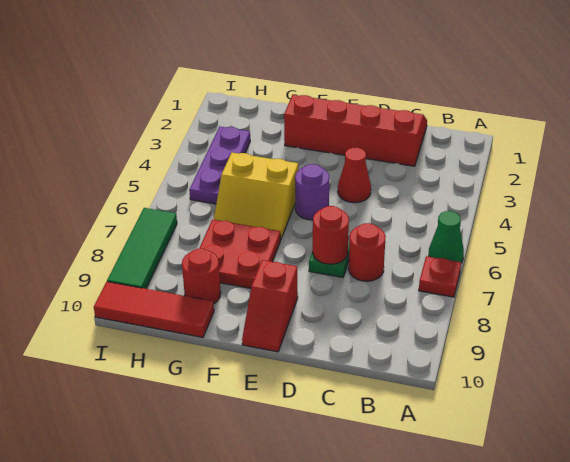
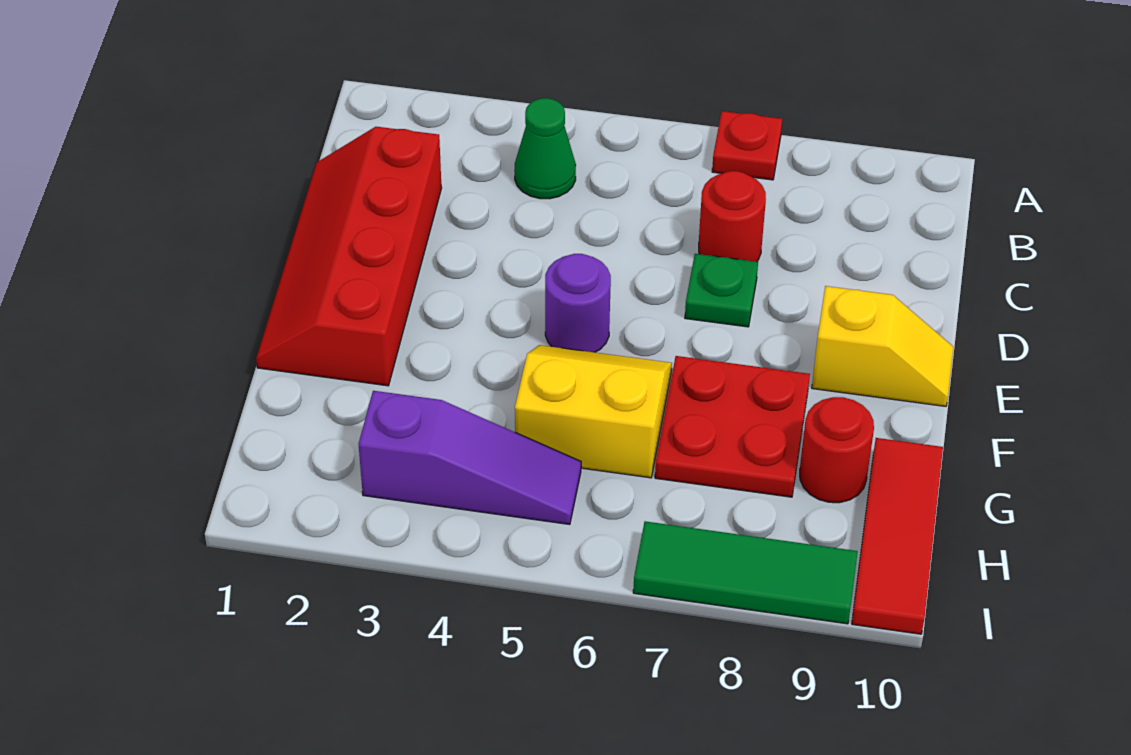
green cone A6 level 1 -> green cone B4 level 1
red cone D4 level 1 -> none
red round brick D7 level 2 -> none
red slope E9:E10 level 1 top 9 -> yellow slope E9:E10 level 1 top 9
yellow slope F5:G6 level 1 top 5 -> yellow slope F5:G6 level 1 top G
purple plate H3:H5 level 1 -> purple slope H3:H5 level 1 top 3

